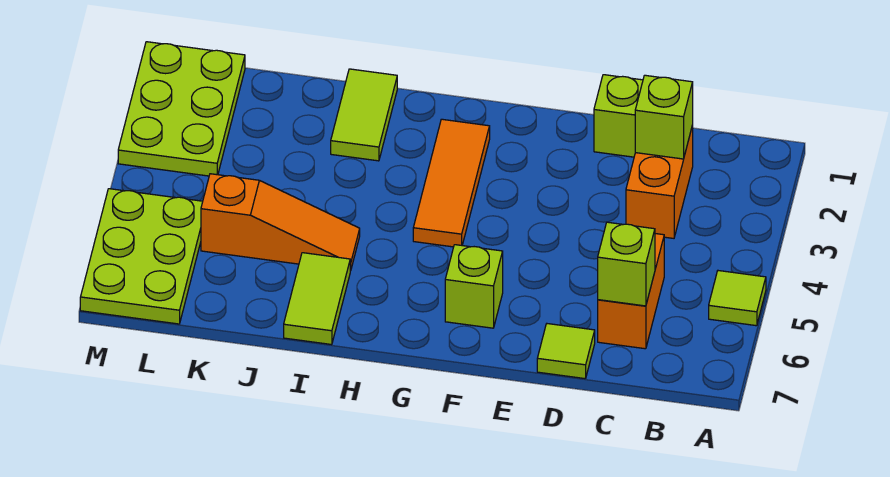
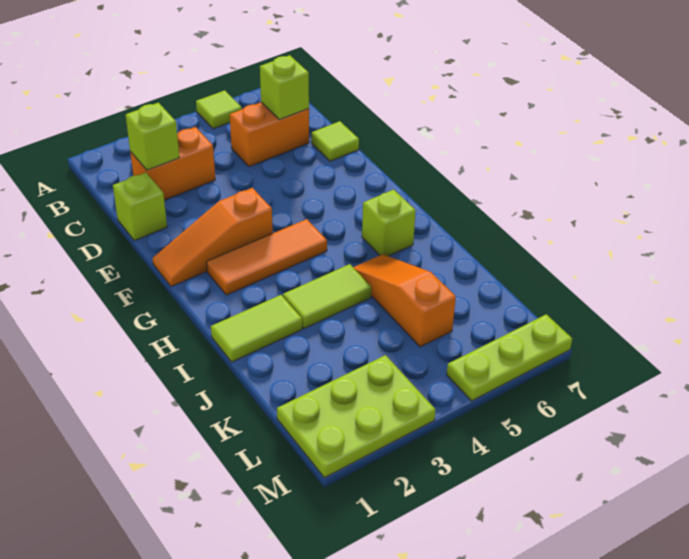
none -> orange slope F1:F3 level 1 top 3
lime brick F6 level 1 -> lime brick H6 level 1
lime tile I6:I7 level 1 -> lime tile I3:I4 level 1
lime plate L5:M7 level 1 -> lime plate M5:M7 level 1

